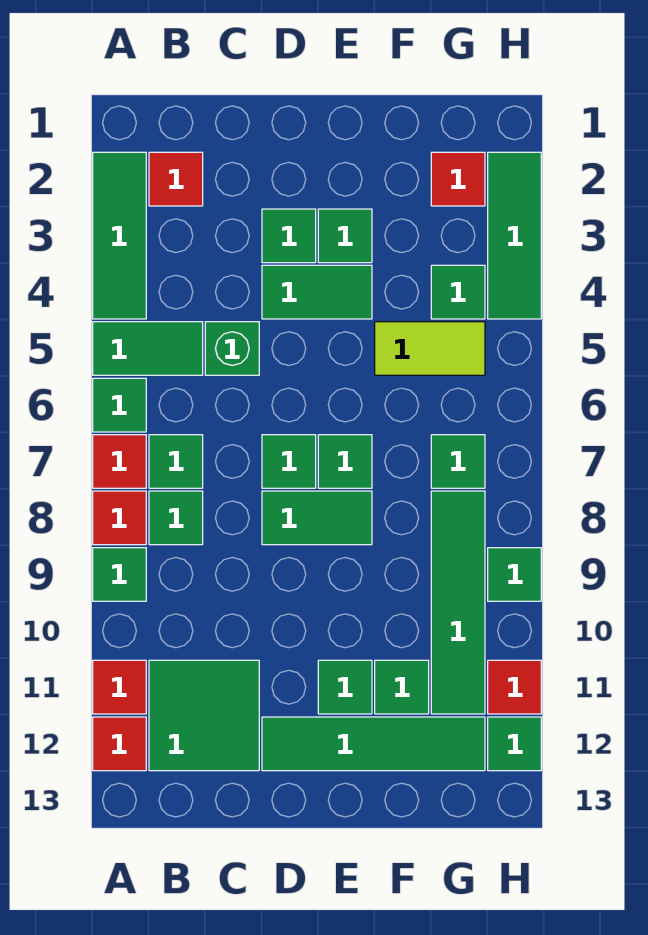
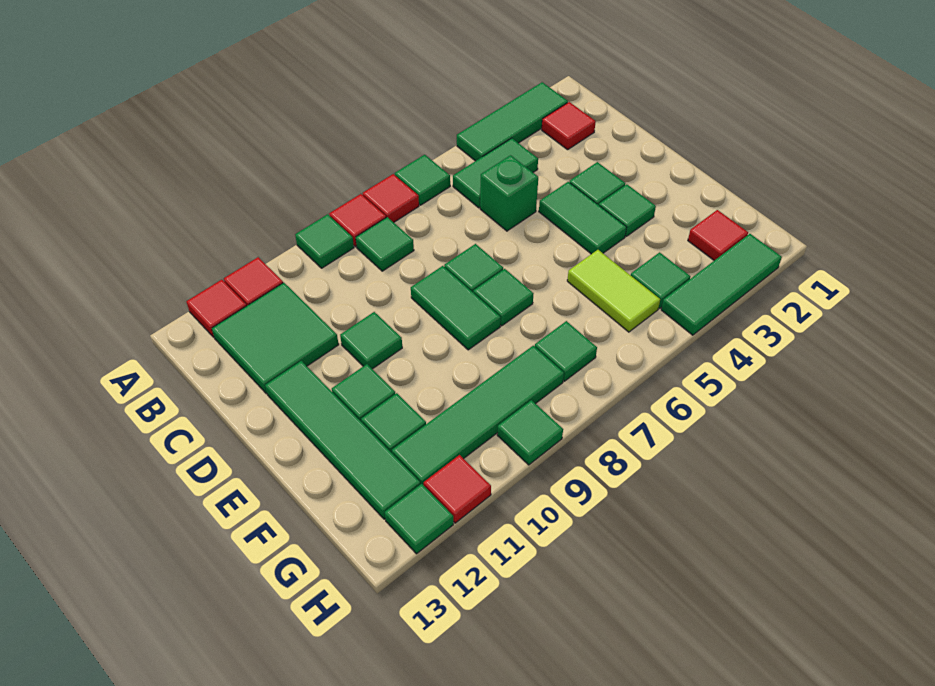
green tile A5:B5 level 1 -> green tile B4:B5 level 1
green tile B7 level 1 -> green tile D10 level 1

